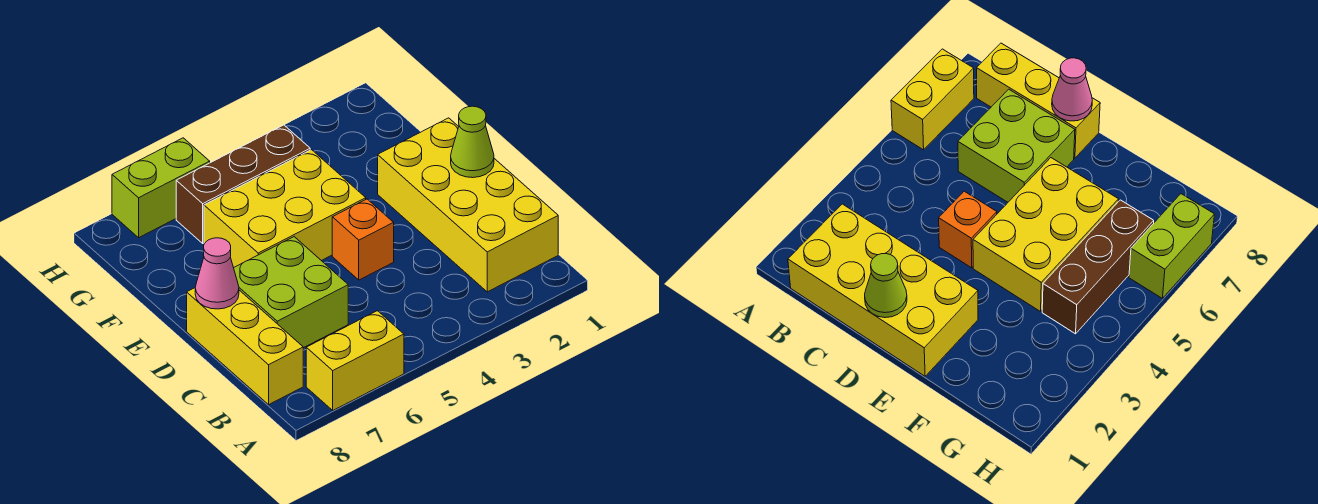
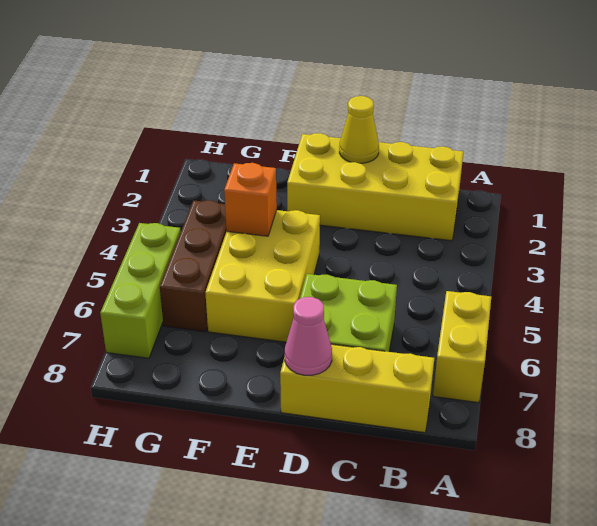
lime cone D1 level 2 -> yellow cone D1 level 2
orange brick D4 level 1 -> orange brick F4 level 2
lime brick H6:H7 level 1 -> lime brick H5:H7 level 1

